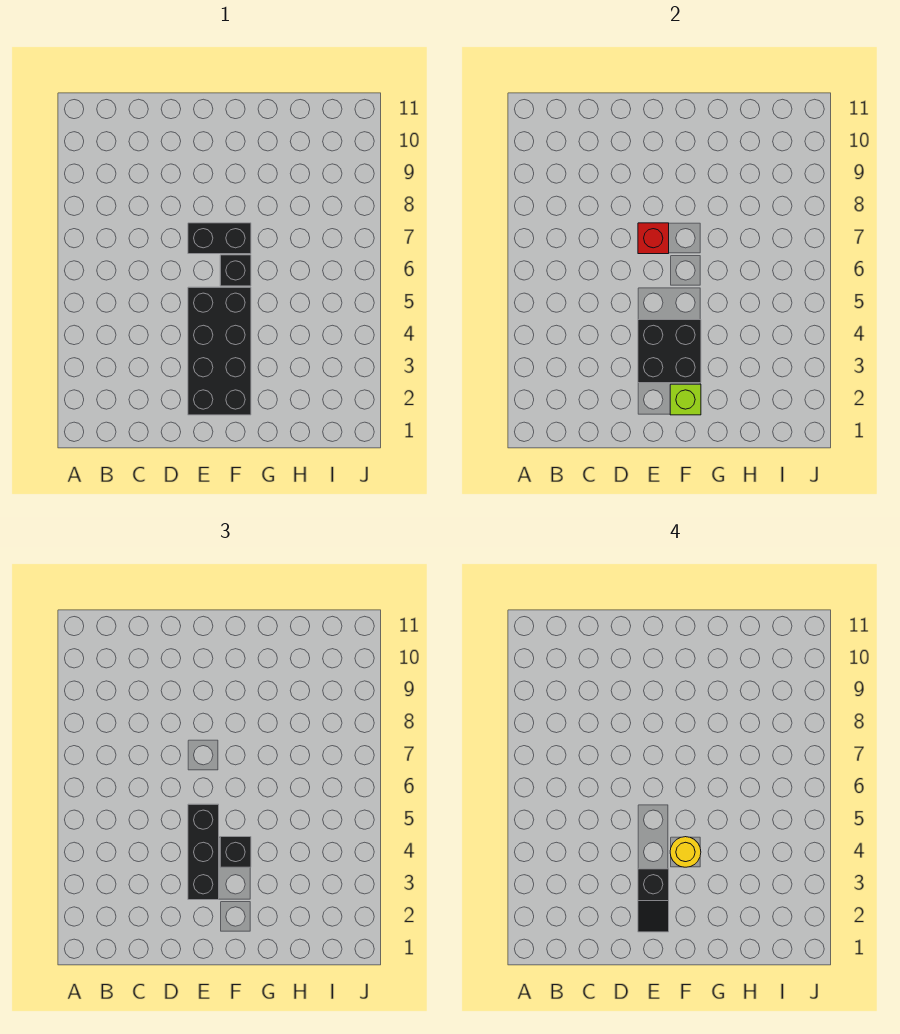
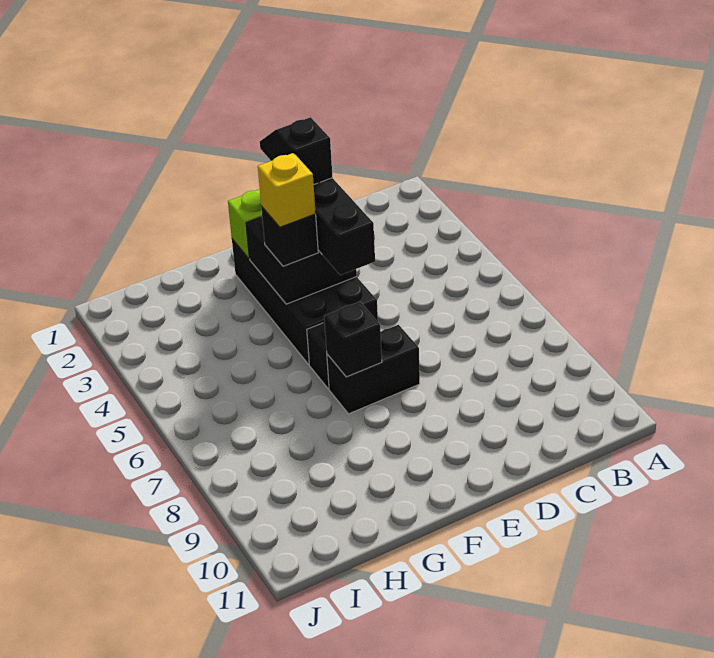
red brick E7 level 2 -> none
yellow round brick F4 level 4 -> yellow brick F4 level 4
none -> black brick F7 level 2

